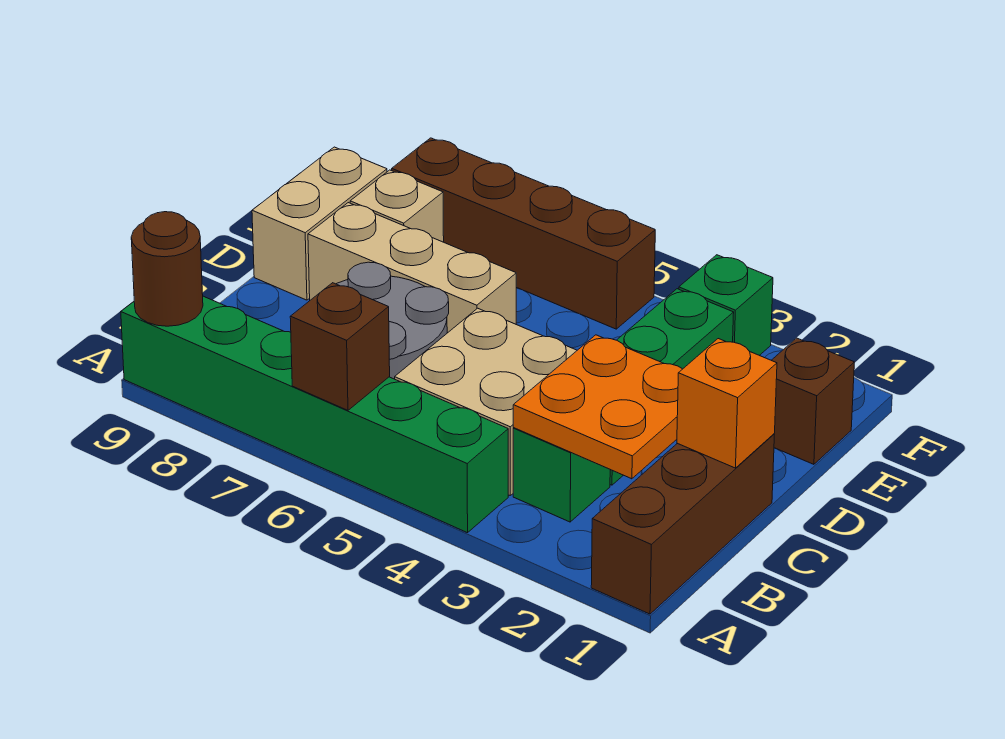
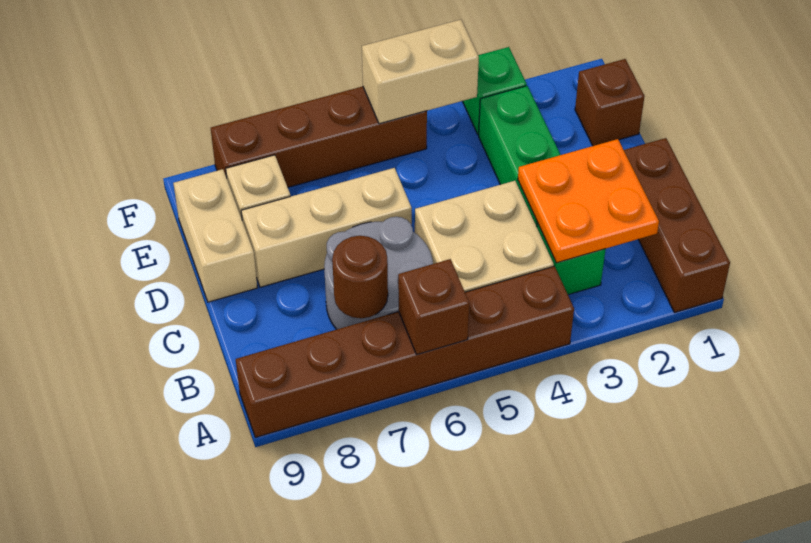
green brick A4:A9 level 1 -> brown brick A4:A9 level 1
brown round brick A9 level 2 -> brown round brick B7 level 2
orange brick C1 level 2 -> none
none -> tan brick F4:F5 level 2

